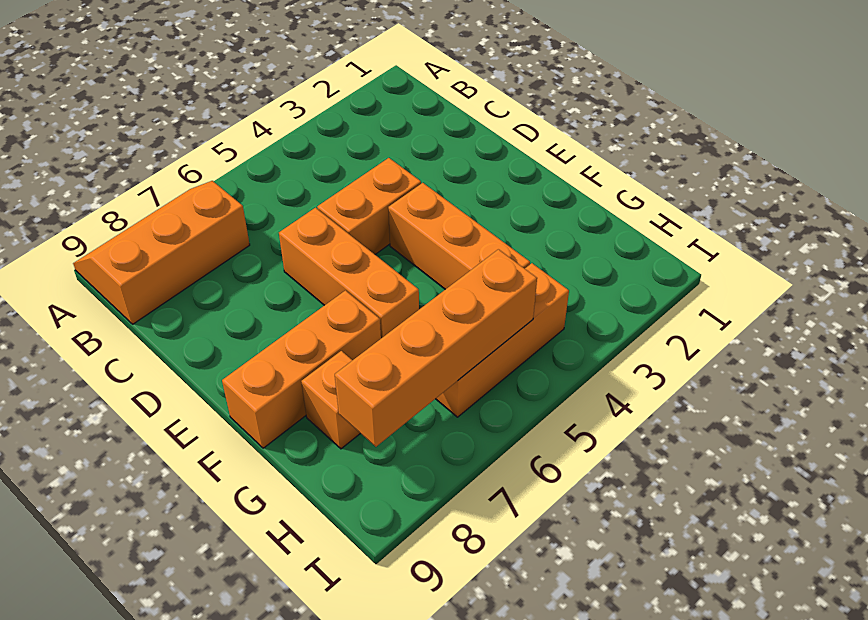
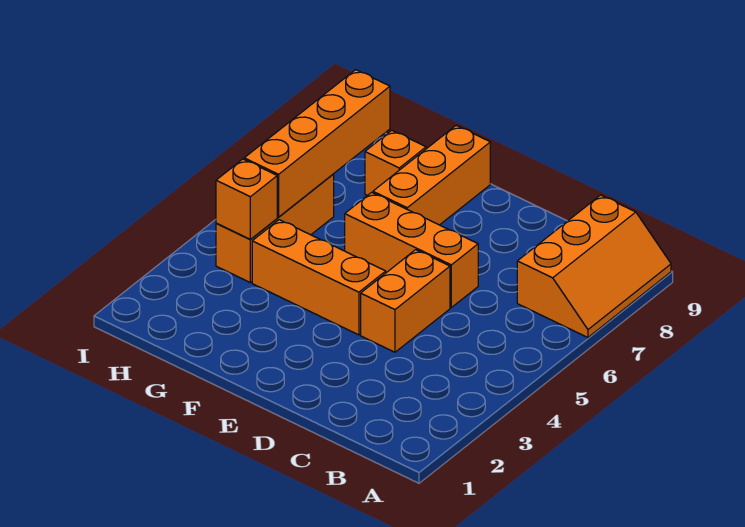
none -> orange brick H4 level 2

